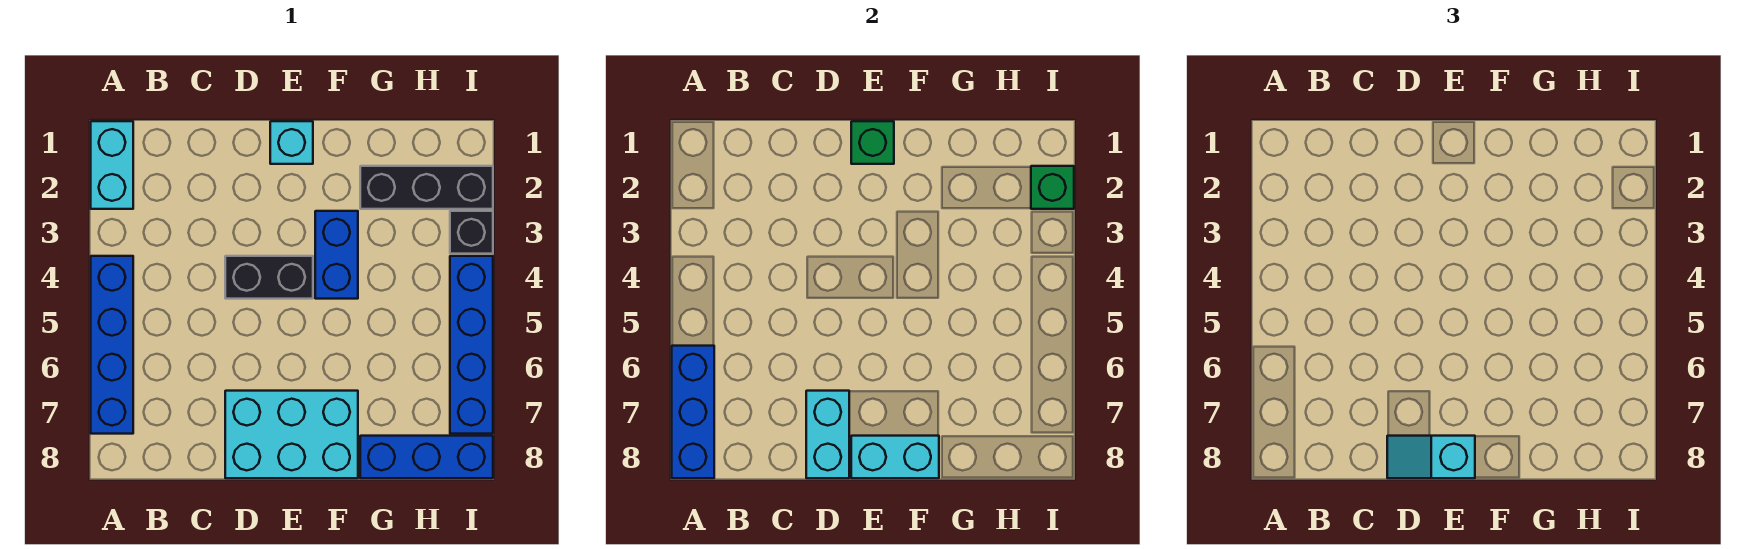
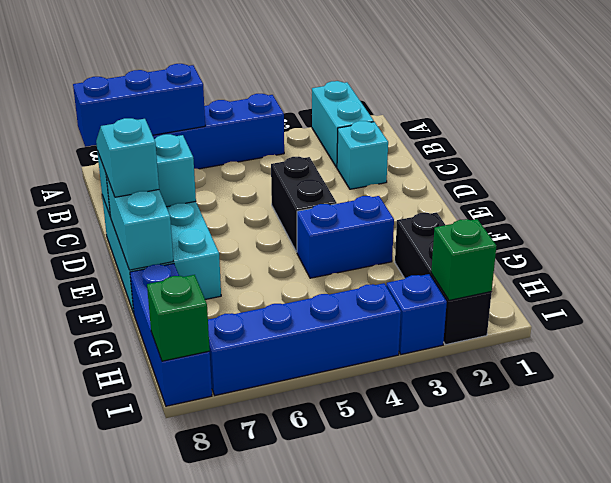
cyan brick A1:A2 level 1 -> cyan brick A2:B2 level 1
cyan brick E1 level 1 -> cyan brick C2 level 1
green brick E1 level 2 -> green brick I8 level 2
black brick I3 level 1 -> blue brick I3 level 1

